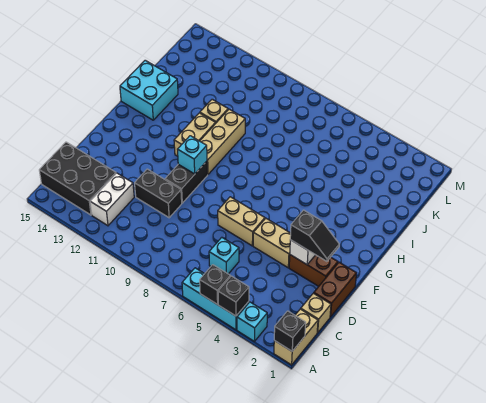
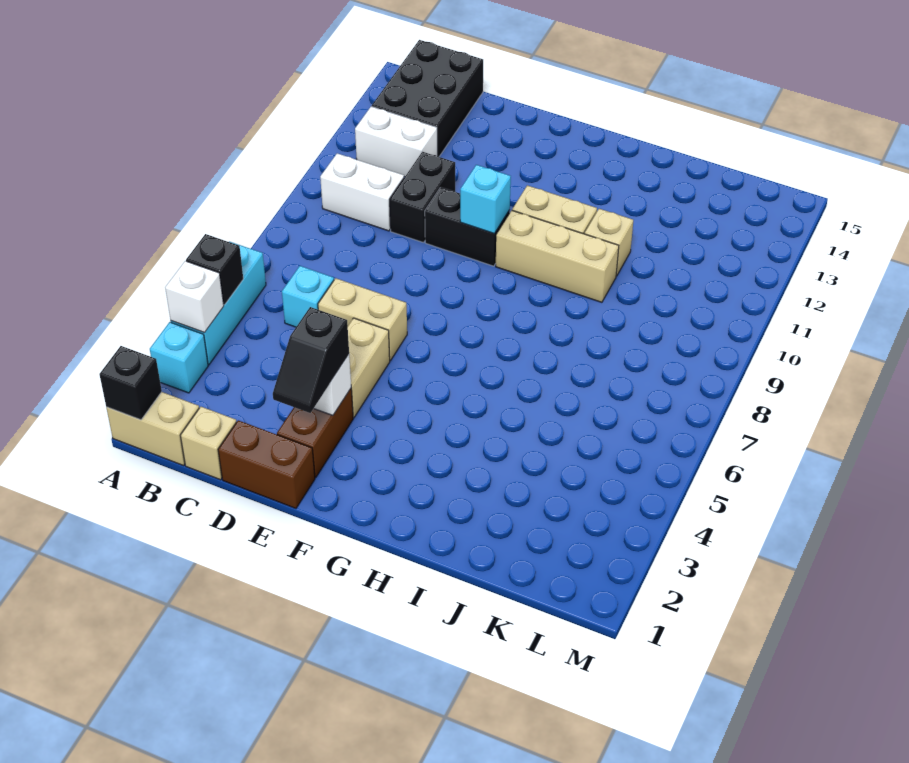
black brick A4 level 2 -> white brick A4 level 2
none -> white brick B10:C10 level 1
tan brick E6:E7 level 1 -> tan brick D6:E6 level 1
cyan brick H14:I15 level 1 -> none

